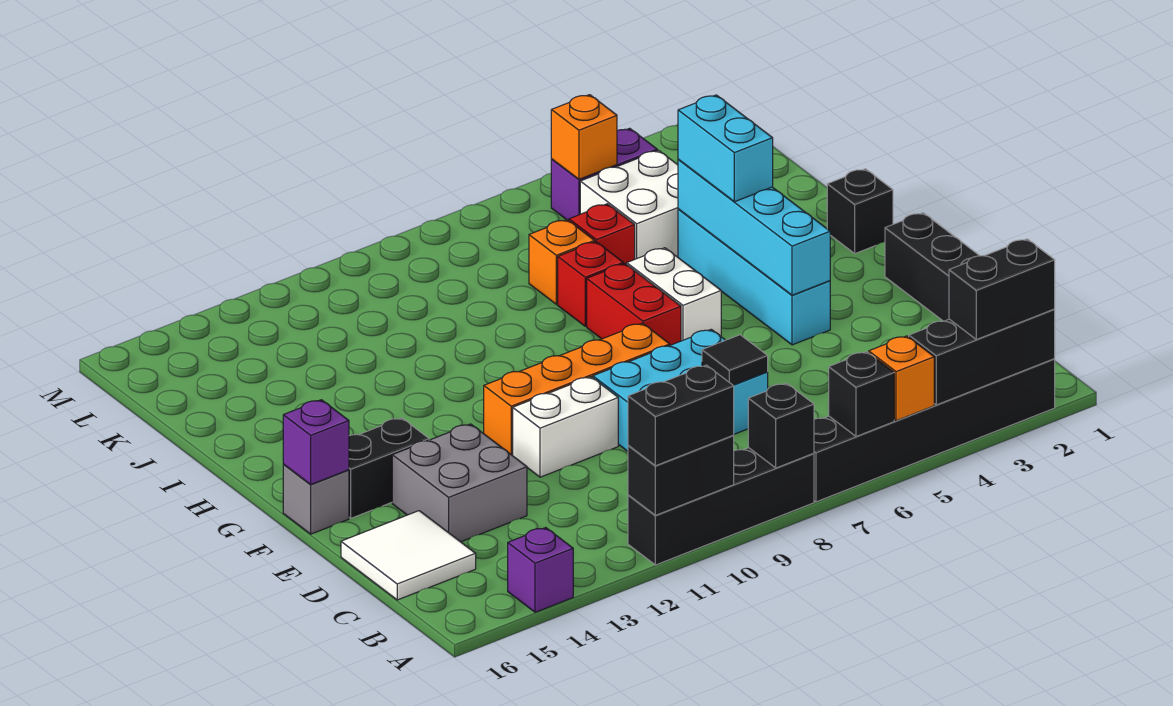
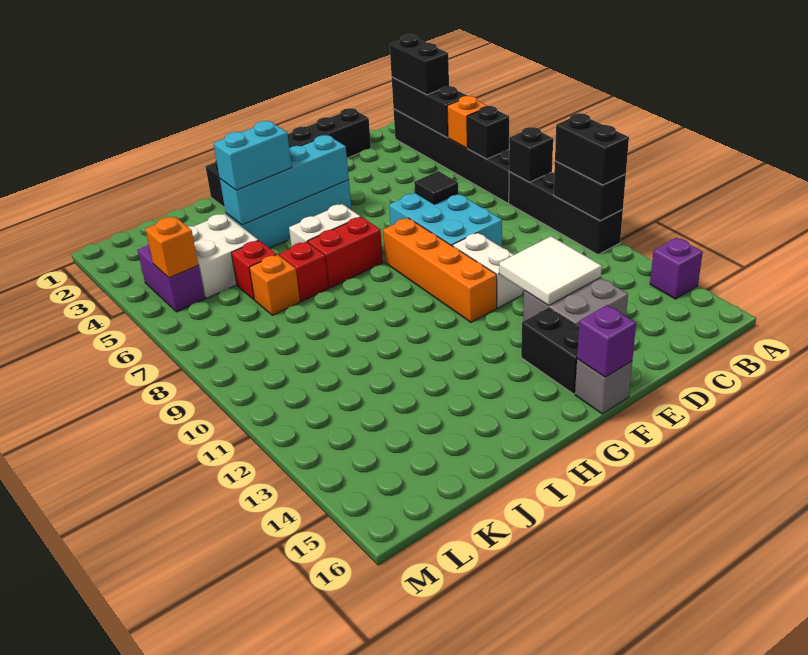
white tile C15:D16 level 1 -> white tile D12:E13 level 2

